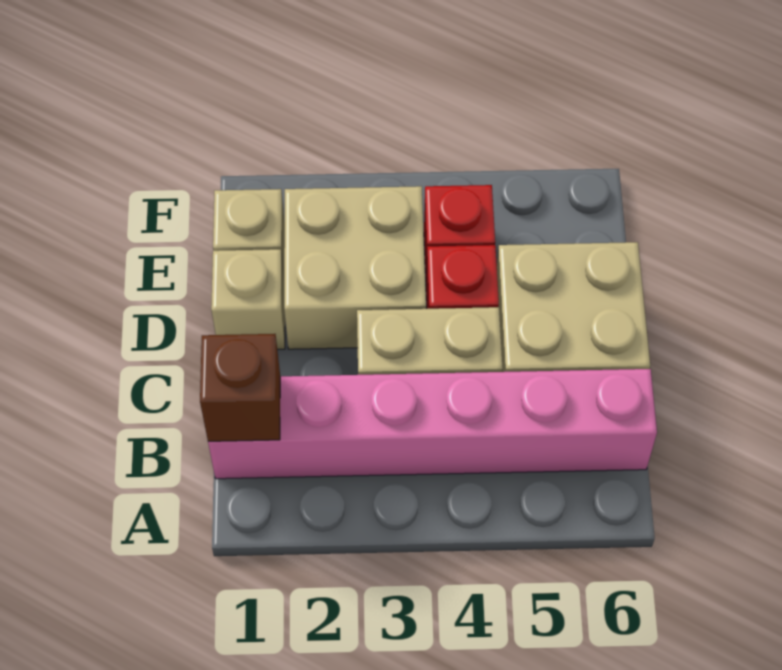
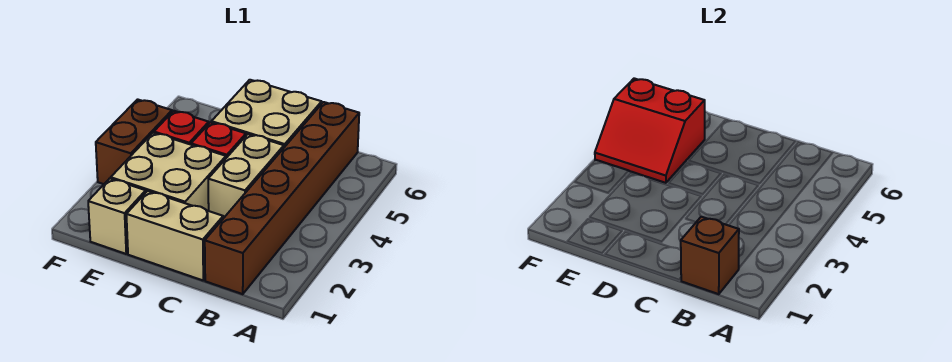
pink brick B1:B6 level 1 -> brown brick B1:B6 level 1
tan brick D1 level 1 -> tan brick C1:D1 level 1
none -> red slope E4:F5 level 2 top 5
none -> brown brick F3:F4 level 1

